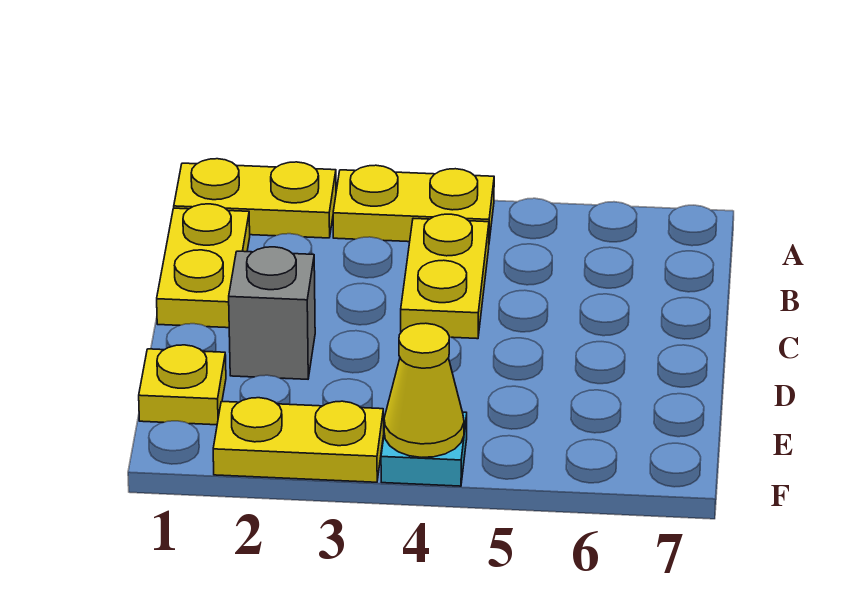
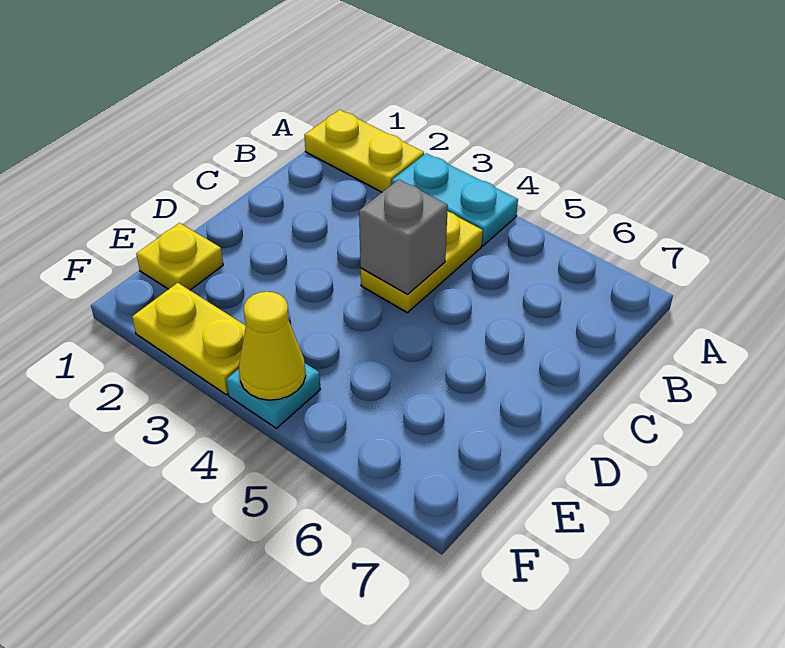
yellow plate A3:A4 level 1 -> cyan plate A3:A4 level 1
yellow plate B1:C1 level 1 -> none
grey brick D2 level 1 -> grey brick C4 level 2

